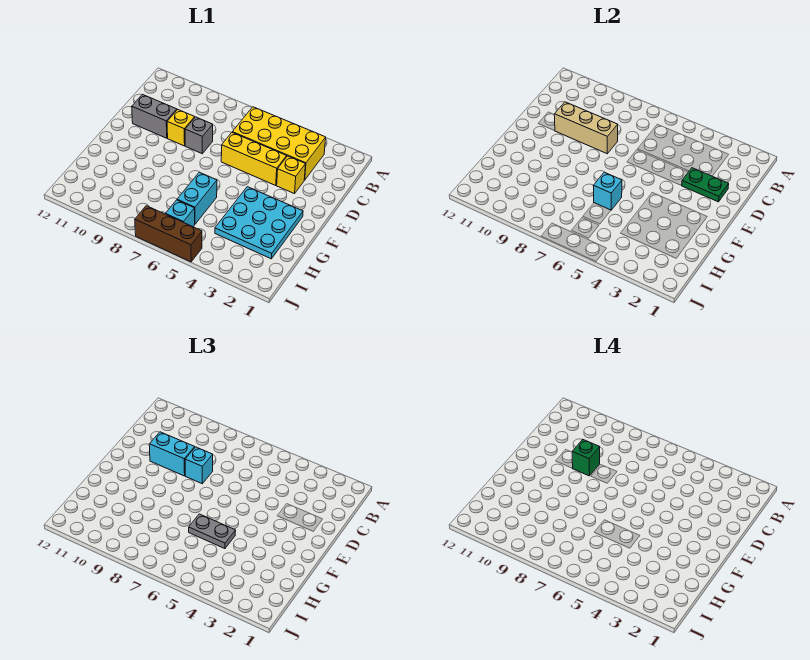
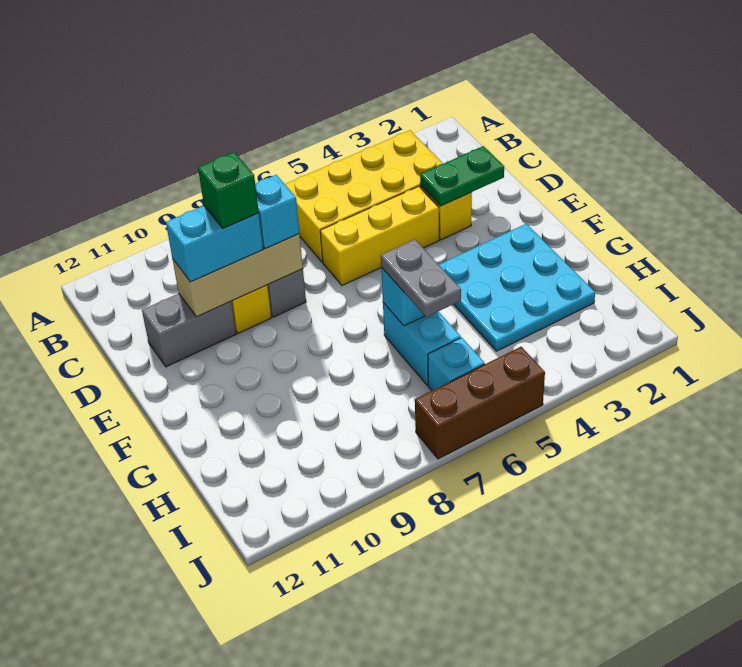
grey plate G5:G6 level 3 -> grey plate G6:H6 level 3

